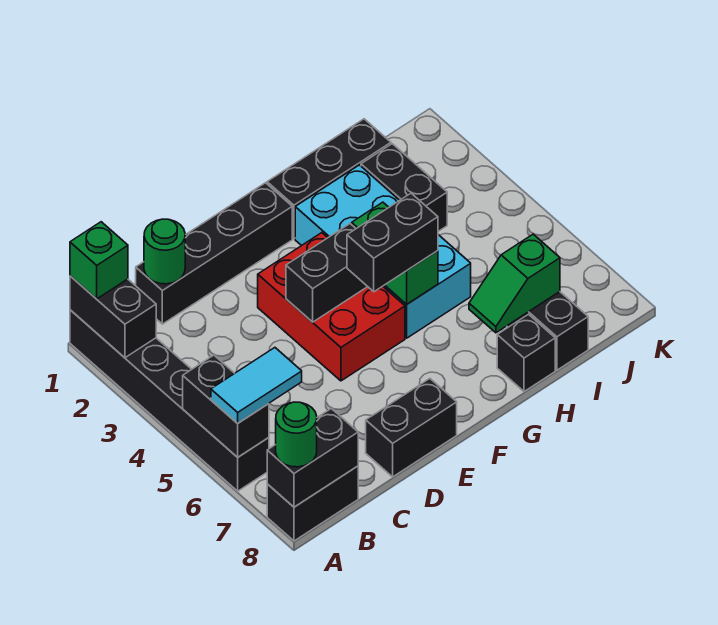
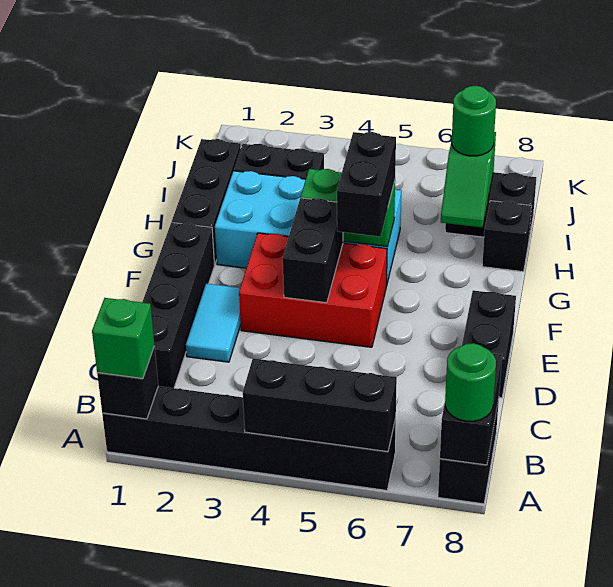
black brick A1:A2 level 2 -> black brick A1 level 2
black brick A5:A6 level 2 -> black brick A4:A6 level 2
cyan tile A6:B6 level 3 -> cyan tile D2:E2 level 1
green round brick C1 level 2 -> green round brick I7 level 3

